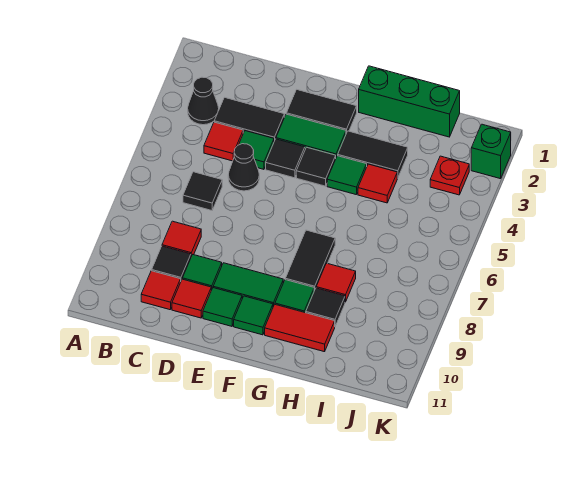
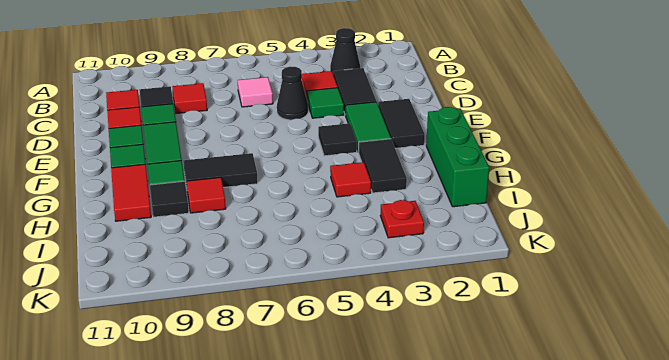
black tile C6 level 1 -> pink tile C6 level 1
black tile E4 level 1 -> none
green tile G4 level 1 -> none
green brick K2 level 1 -> none

